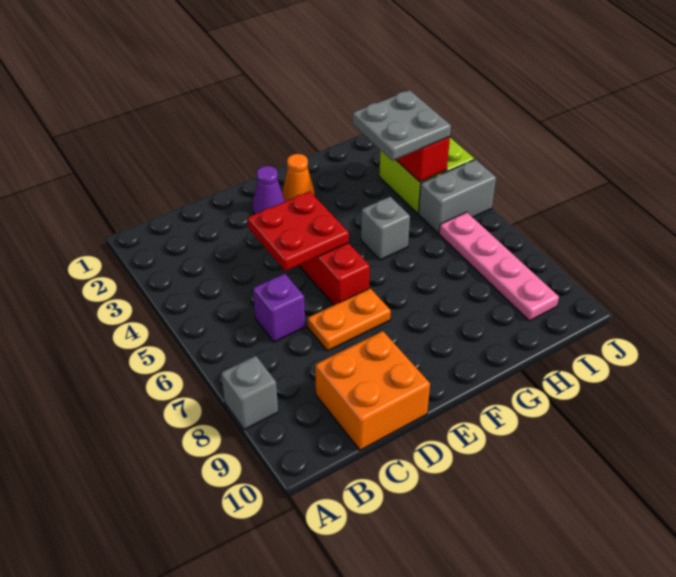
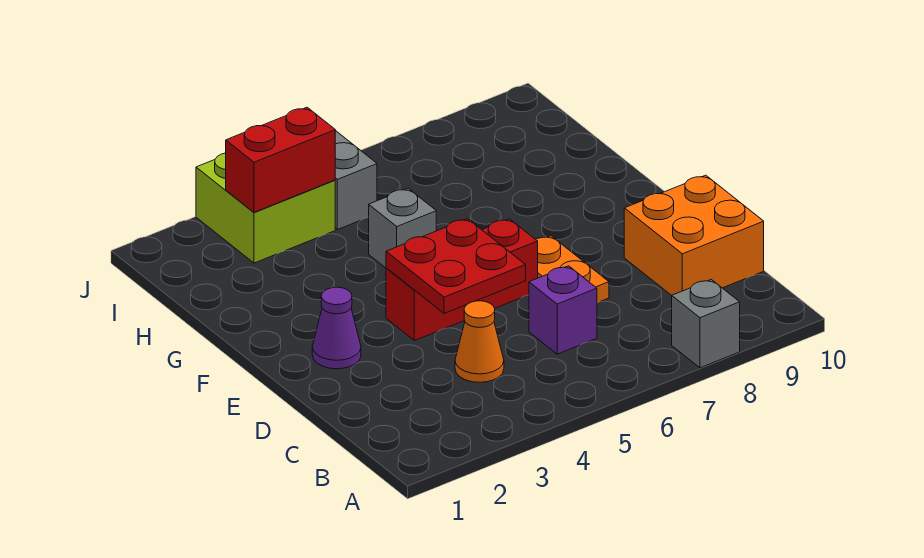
orange cone F2 level 1 -> orange cone C4 level 1
grey plate H3:I4 level 3 -> none
pink plate I6:I9 level 1 -> none

